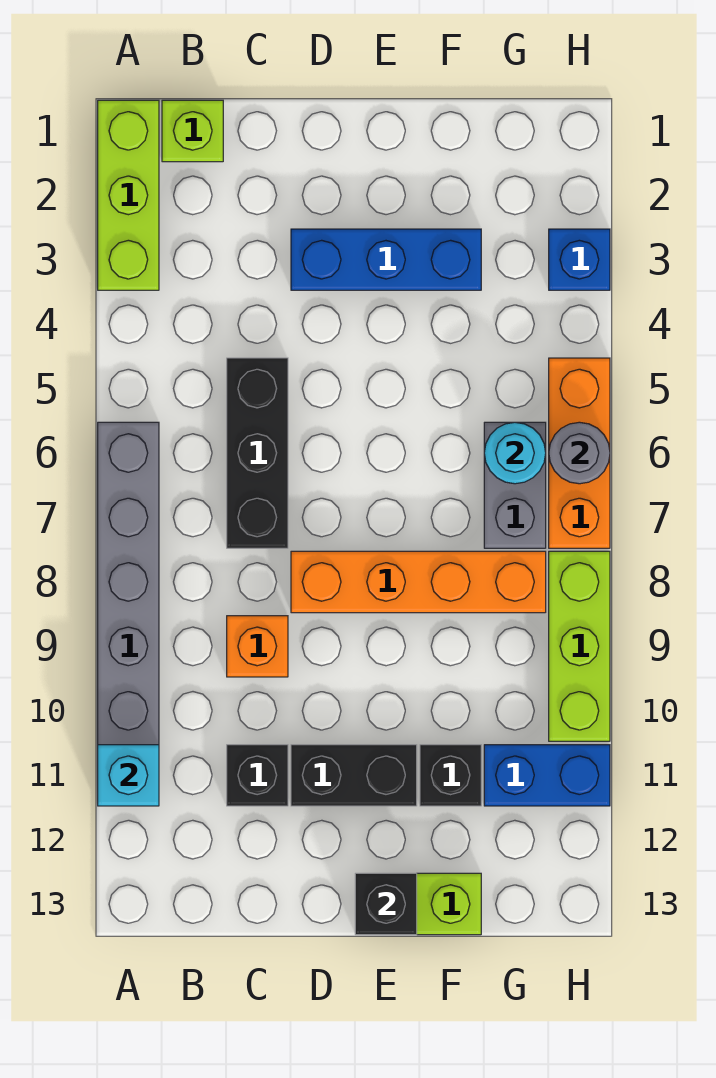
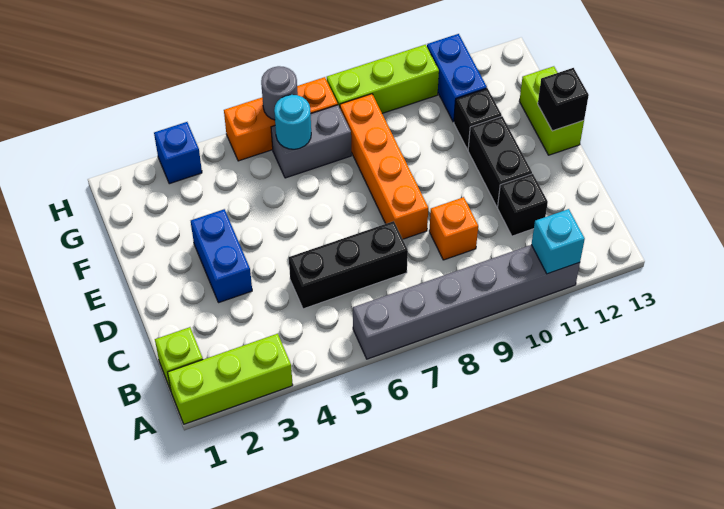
blue brick D3:F3 level 1 -> blue brick D3:E3 level 1

